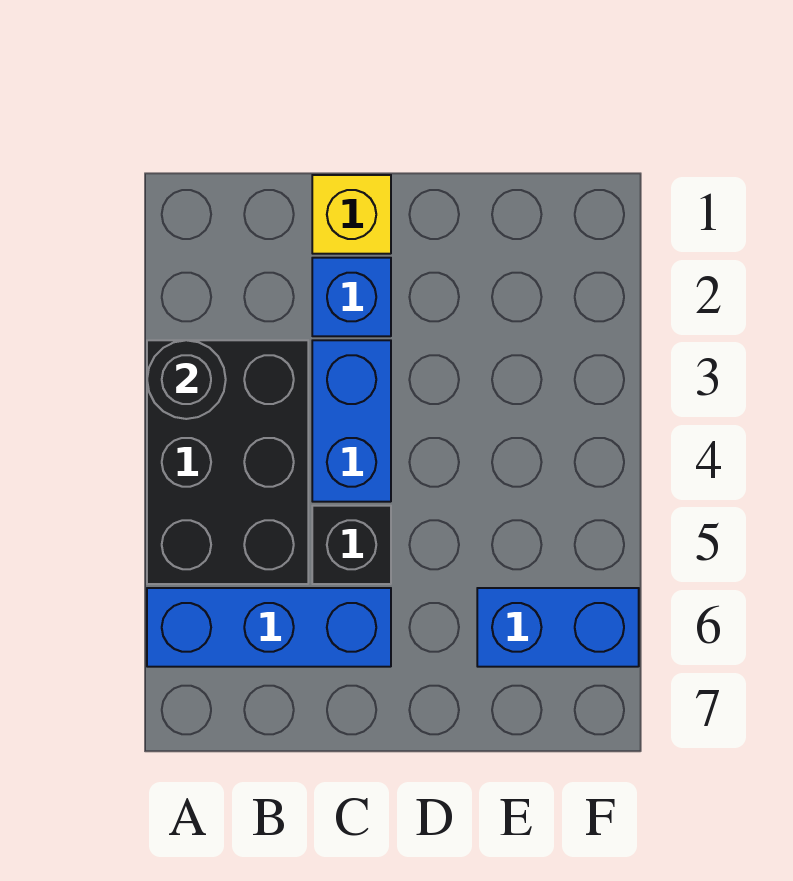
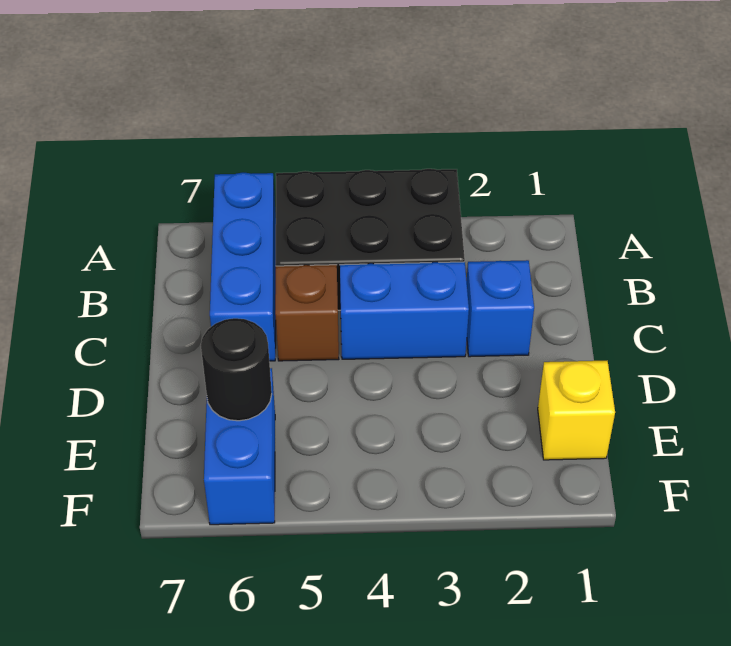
black round brick A3 level 2 -> black round brick E6 level 2
yellow brick C1 level 1 -> yellow brick E1 level 1
black brick C5 level 1 -> brown brick C5 level 1

